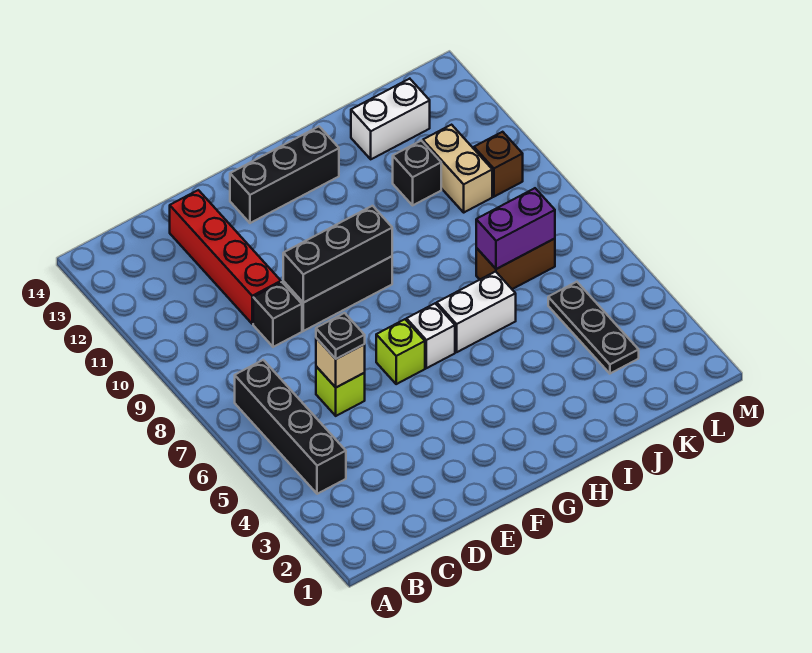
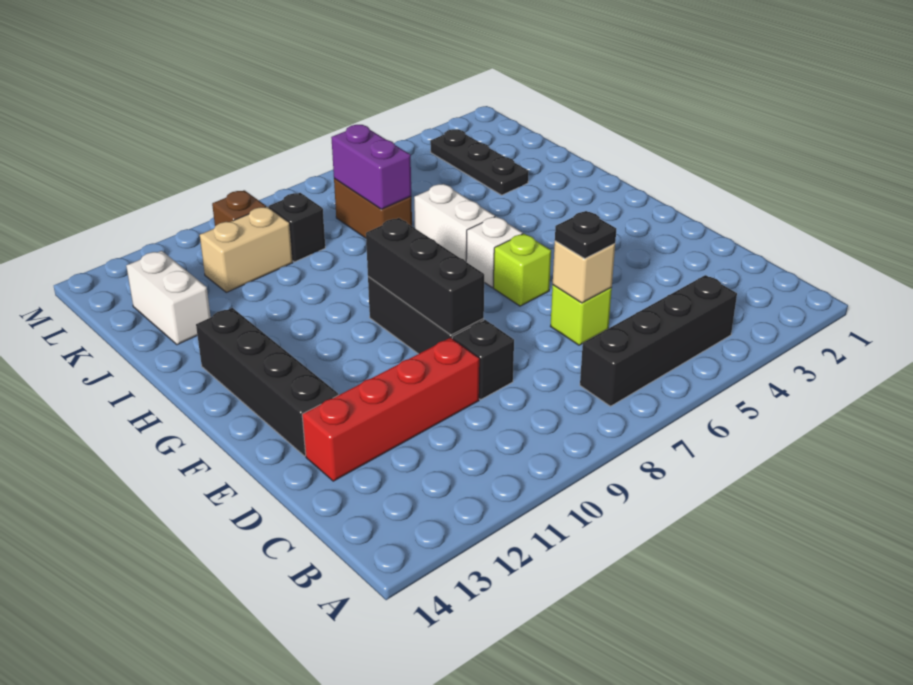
black brick F13:H13 level 1 -> black brick E13:H13 level 1
black brick J11 level 1 -> black brick K9 level 1
black plate K3:K5 level 1 -> black plate J3:L3 level 1

